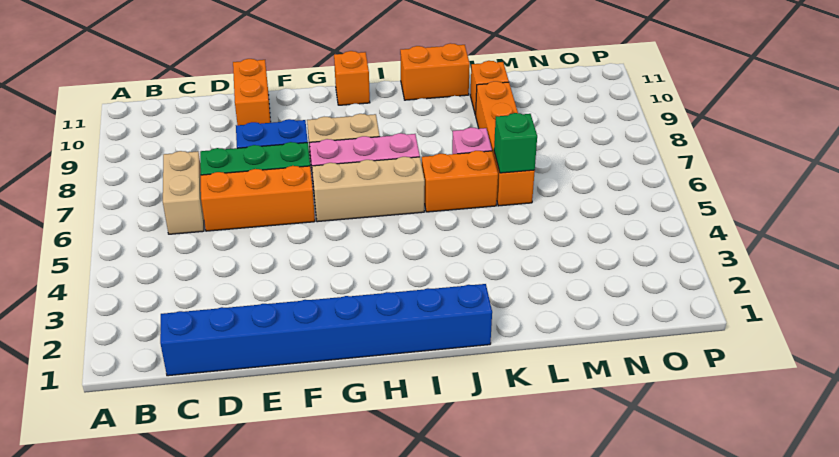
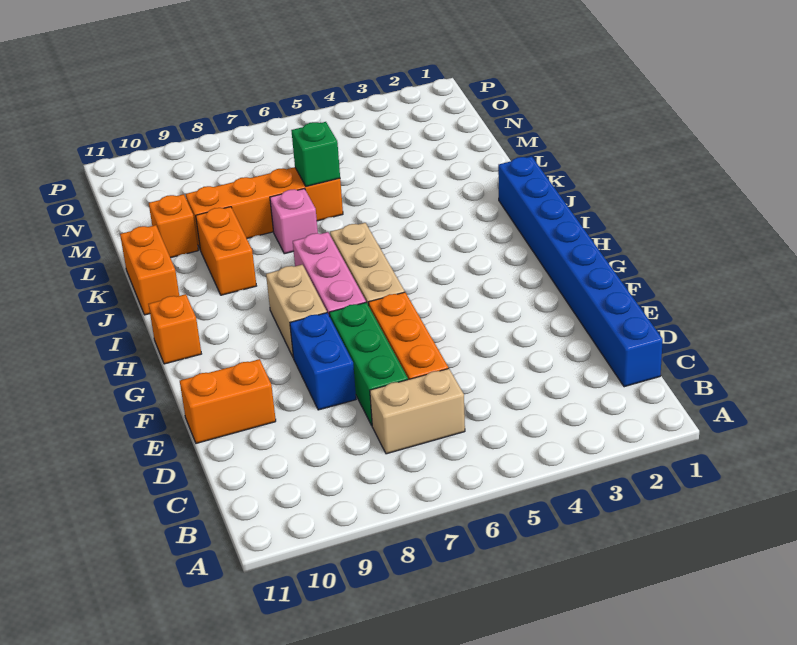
orange brick J6:K6 level 1 -> orange brick J9:K9 level 1

